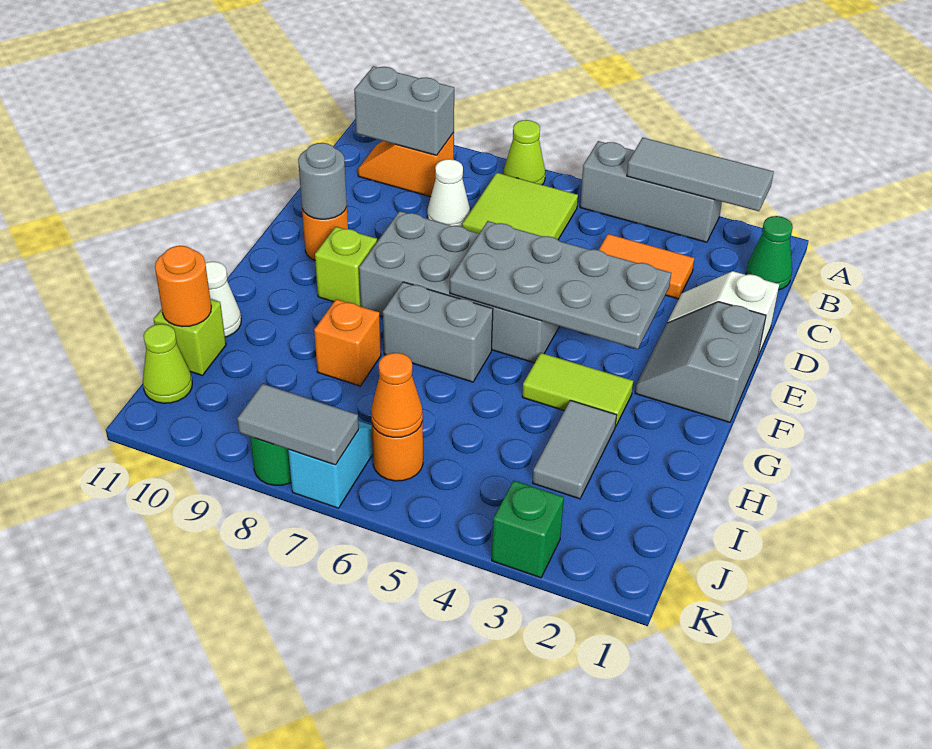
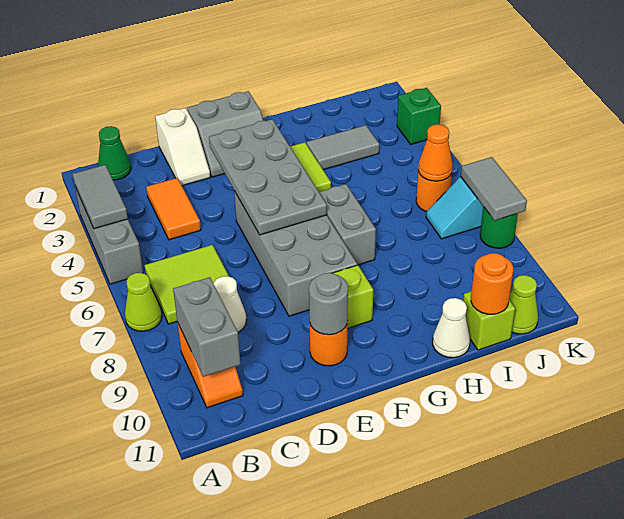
grey tile A2:A4 level 2 -> grey tile A3:A4 level 2
orange brick H8 level 1 -> none

